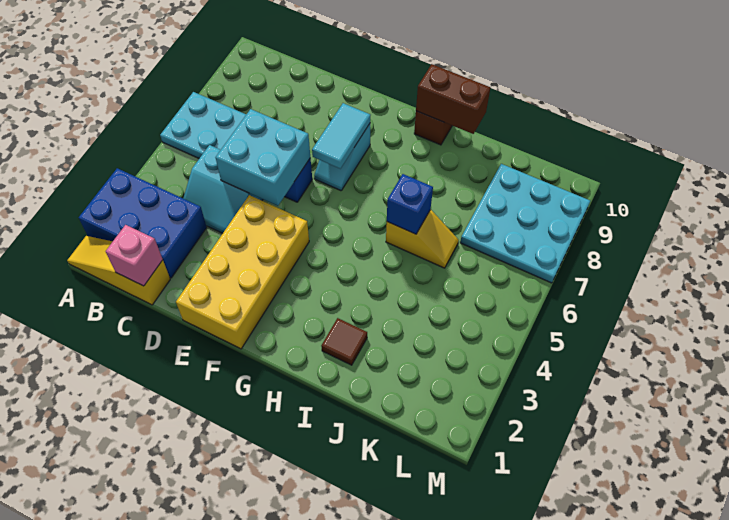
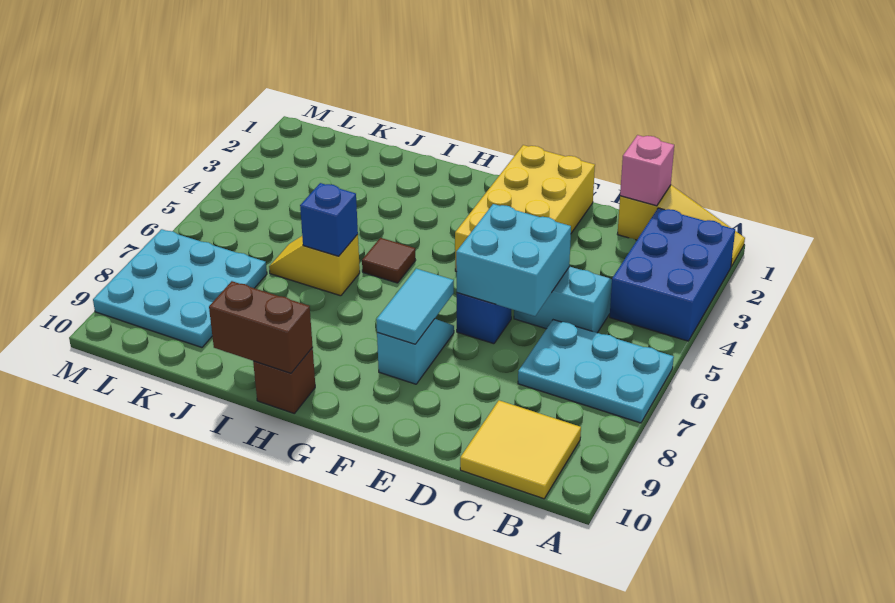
blue brick A2:C3 level 1 -> blue brick A2:B4 level 1
none -> yellow tile B9:C10 level 1
brown tile I2 level 1 -> brown tile H5 level 1

